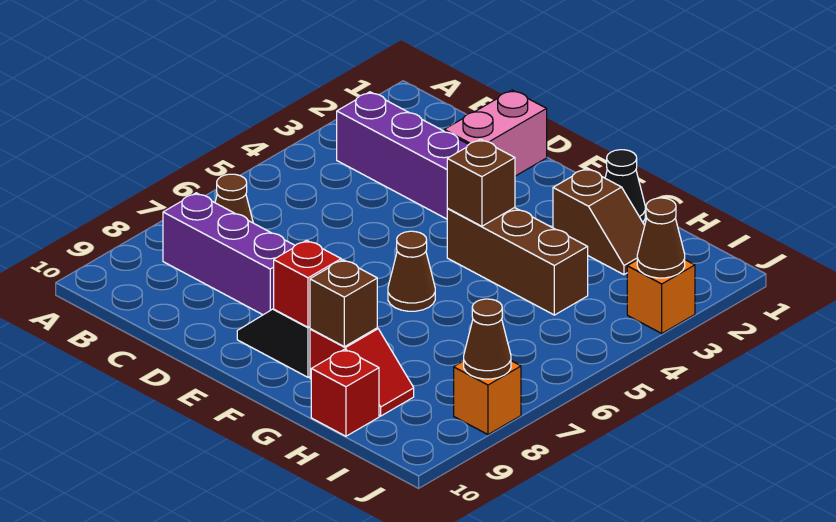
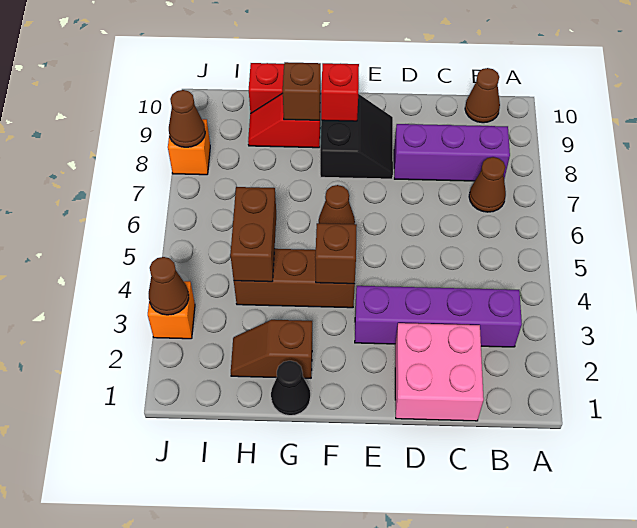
none -> brown cone B10 level 1
pink brick D1:D2 level 1 -> pink brick C1:D2 level 1
none -> brown brick H4:H5 level 2

